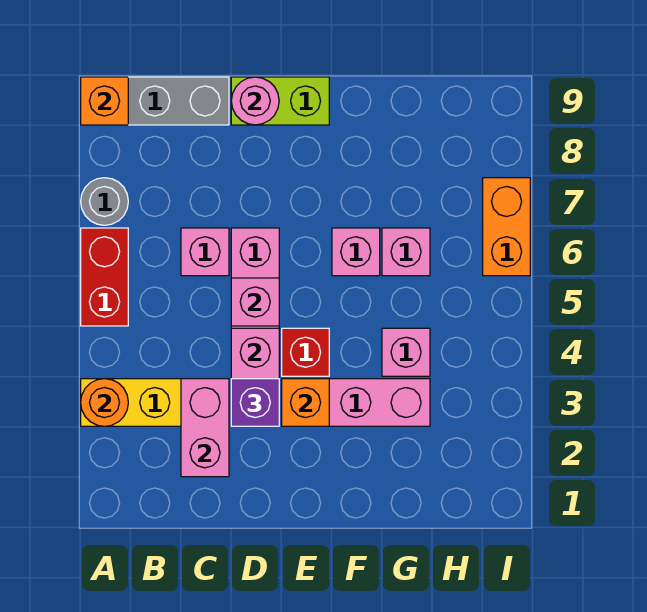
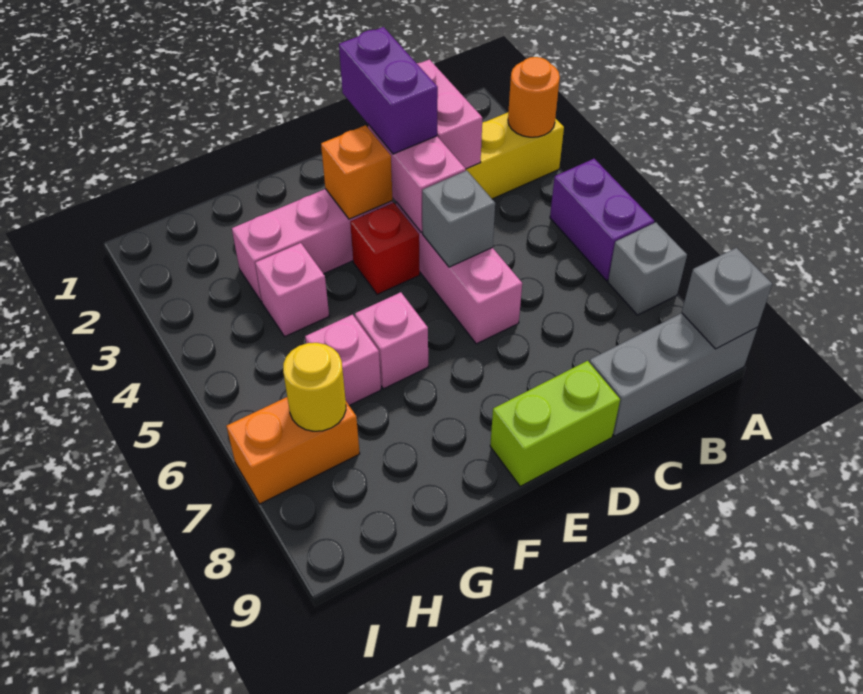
red brick A5:A6 level 1 -> purple brick A5:A6 level 1
grey round brick A7 level 1 -> grey brick A7 level 1
orange brick A9 level 2 -> grey brick A9 level 2
pink brick C6 level 1 -> none
purple brick D3 level 3 -> purple brick D2:D3 level 3
pink brick D5 level 2 -> grey brick D5 level 2
pink round brick D9 level 2 -> none
none -> yellow round brick H7 level 2
orange brick I6:I7 level 1 -> orange brick H7:I7 level 1

